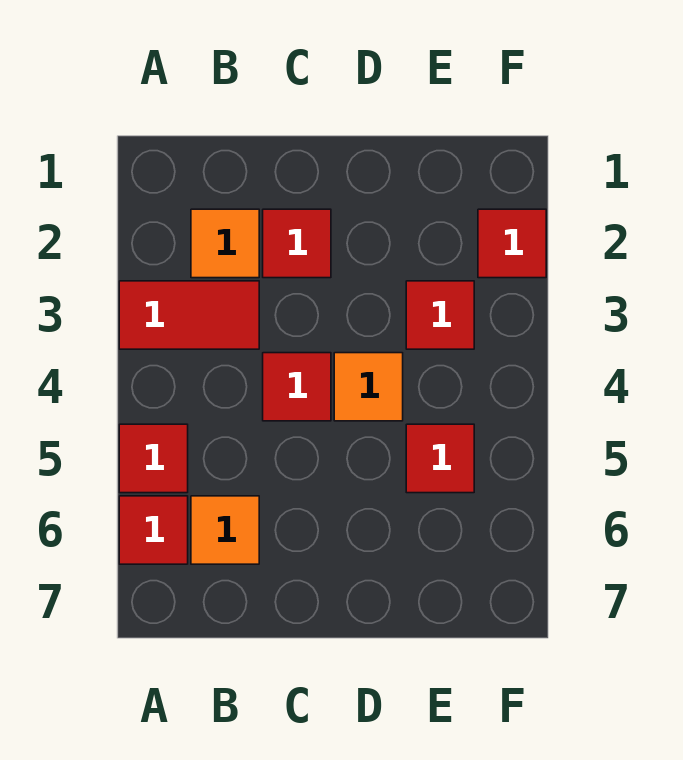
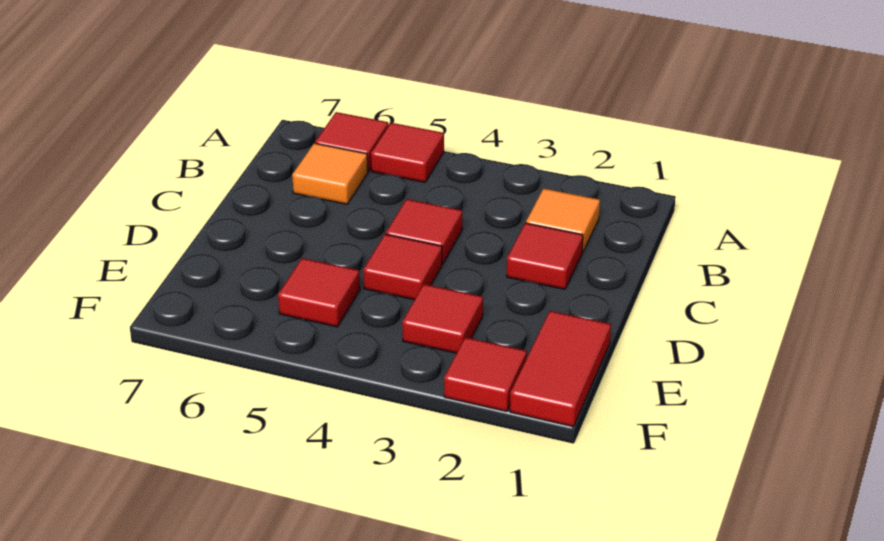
red tile A3:B3 level 1 -> red tile E1:F1 level 1
orange tile D4 level 1 -> red tile D4 level 1

